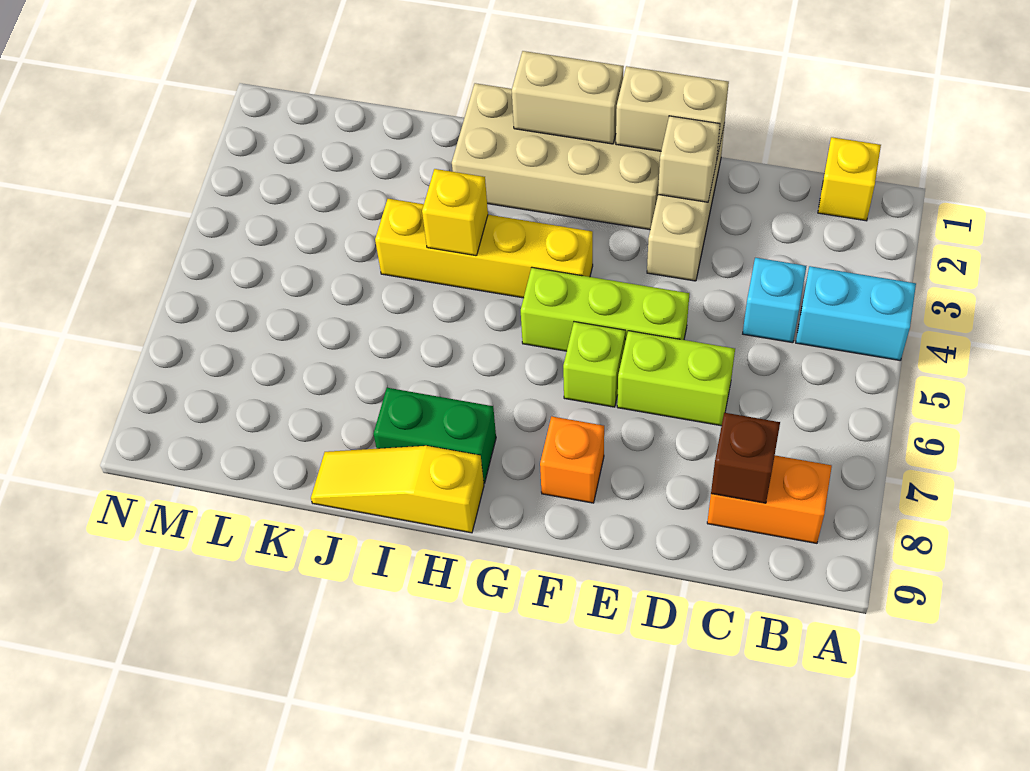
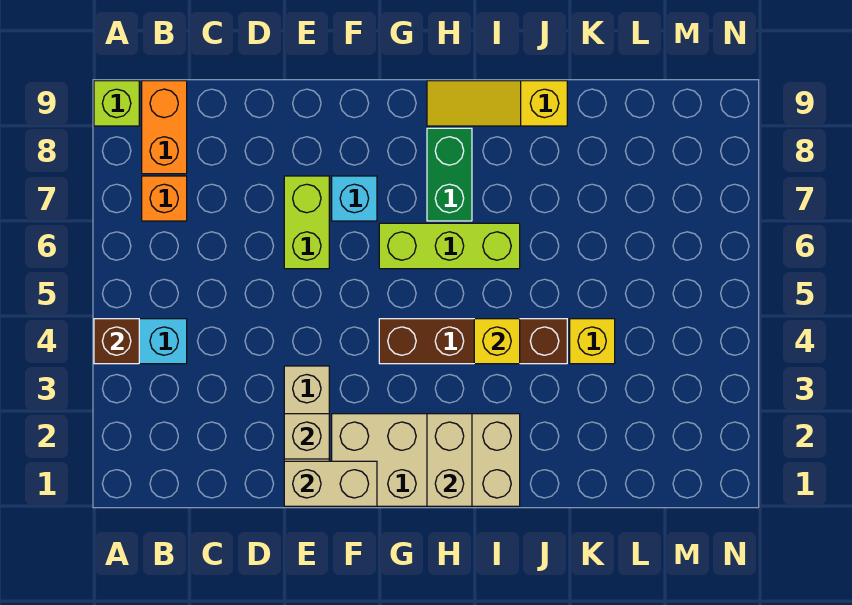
yellow brick B1 level 1 -> yellow brick K4 level 1
orange brick B8:C8 level 1 -> orange brick B8:B9 level 1
cyan brick C4 level 1 -> cyan brick F7 level 1
brown brick C8 level 2 -> brown brick A4 level 2
lime brick D6:E6 level 1 -> lime brick E6:E7 level 1
lime brick E5:G5 level 1 -> lime brick G6:I6 level 1
lime brick F6 level 1 -> lime brick A9 level 1
orange brick F8 level 1 -> orange brick B7 level 1
tan brick G1:H1 level 2 -> tan brick H1:H2 level 2
yellow brick G4:J4 level 1 -> brown brick G4:J4 level 1
green brick H8:I8 level 1 -> green brick H7:H8 level 1
yellow slope H9:J9 level 1 top H -> yellow slope H9:J9 level 1 top J

